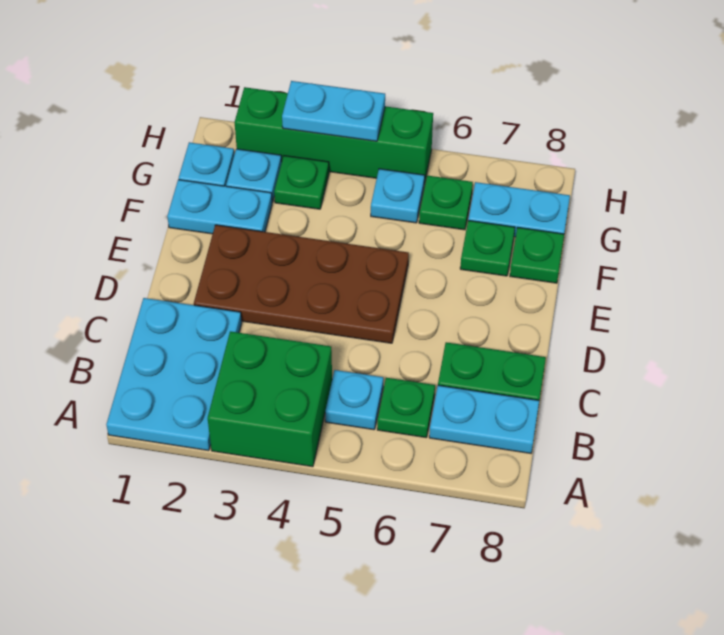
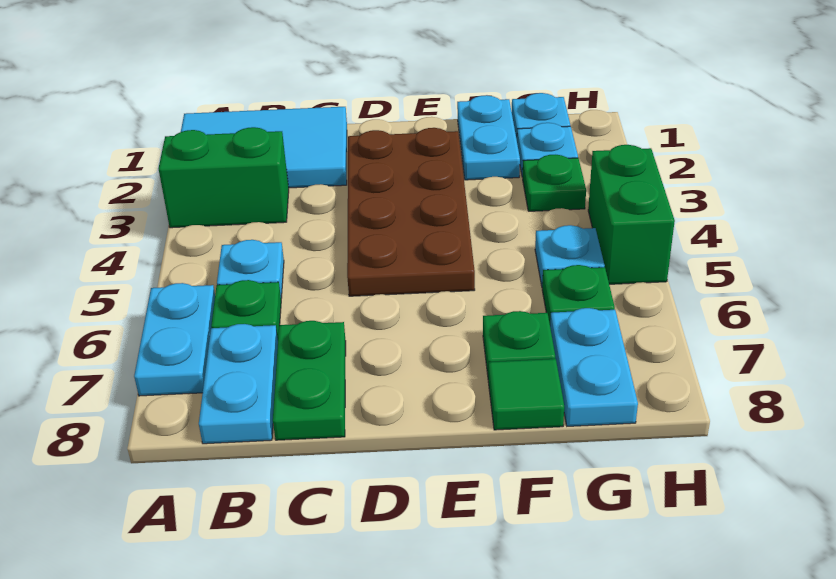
cyan plate A1:C2 level 1 -> cyan tile A1:C2 level 1
green brick A3:B4 level 1 -> green brick A3:B3 level 1
green plate F8 level 1 -> green tile F8 level 1
green brick H2:H5 level 1 -> green brick H4:H5 level 1
cyan plate H3:H4 level 2 -> cyan plate A6:A7 level 1

